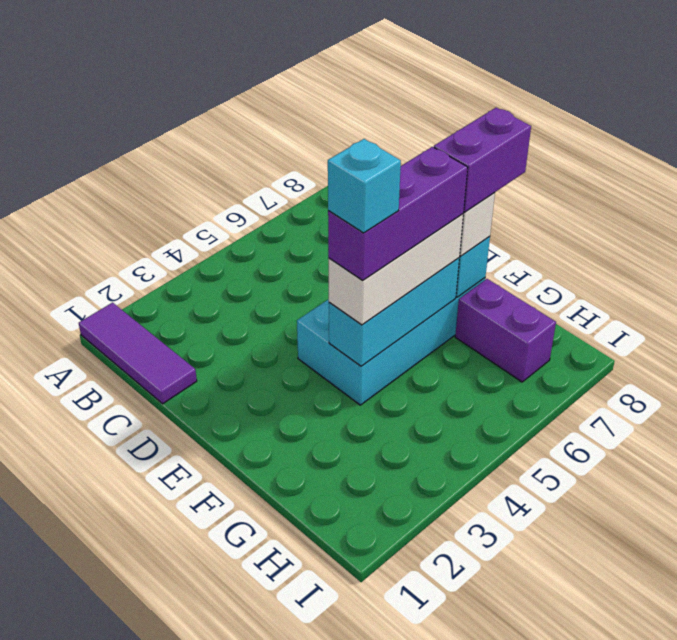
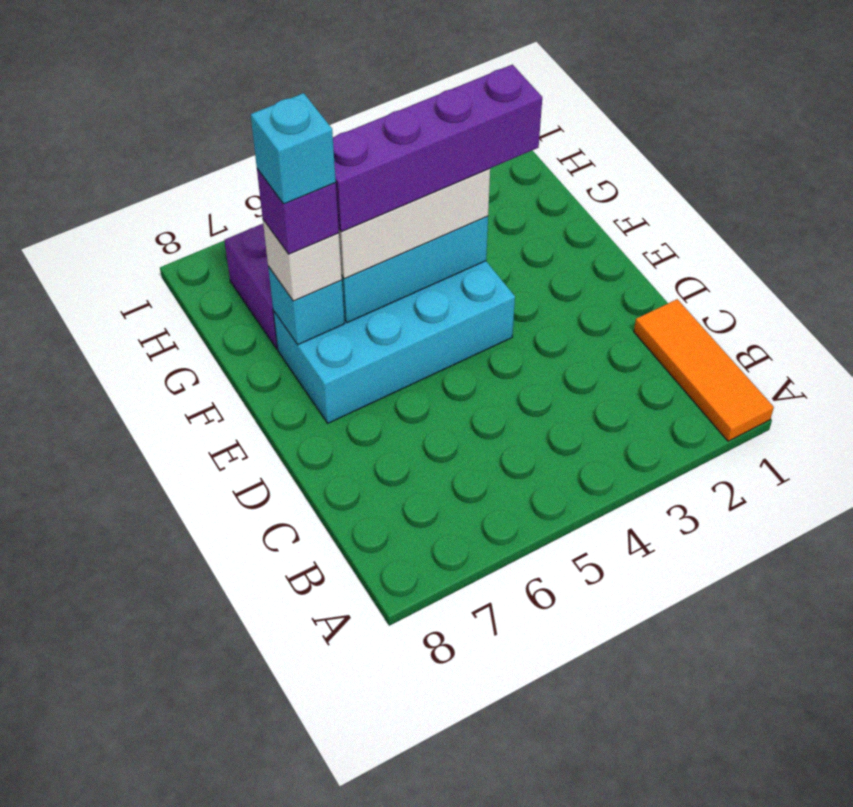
purple tile A1:C1 level 1 -> orange tile A1:C1 level 1
purple brick F4:F6 level 4 -> purple brick F3:F6 level 4
cyan brick F4 level 5 -> cyan brick F7 level 5
purple brick F7:F8 level 4 -> purple brick F7 level 4

